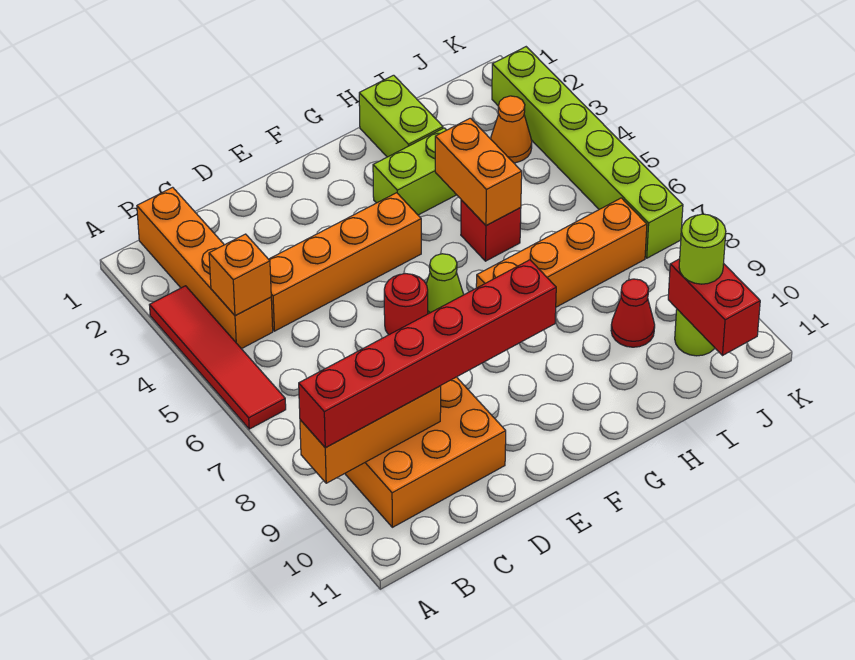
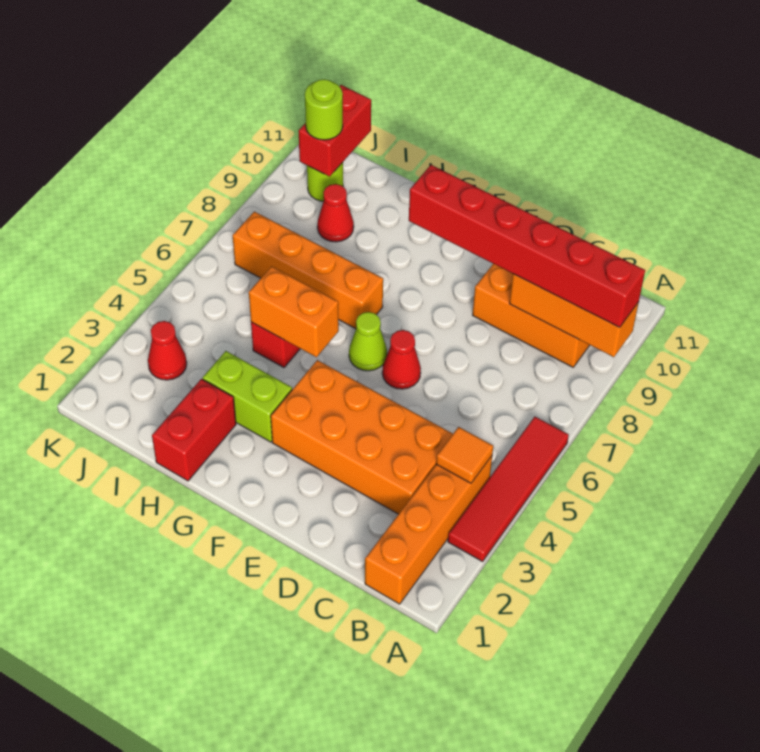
orange brick B4 level 2 -> orange tile B4 level 2
orange brick C4:F4 level 1 -> orange brick C3:F4 level 1
red round brick E6 level 1 -> red cone E6 level 1
lime brick H1:H2 level 1 -> red brick H1:H2 level 1
orange brick H4:H5 level 2 -> orange brick G5:H5 level 2
orange cone J3 level 1 -> red cone J3 level 1
lime brick K2:K7 level 1 -> none

